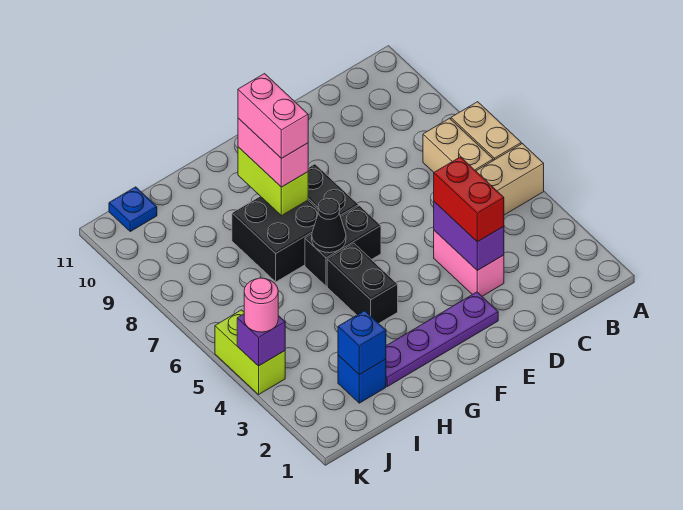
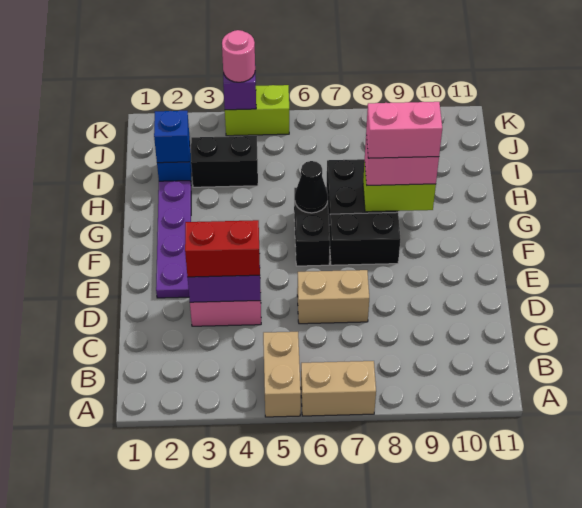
tan brick B6:B7 level 1 -> tan brick D6:D7 level 1
black brick G4:G5 level 1 -> black brick I3:I4 level 1
blue plate J11 level 1 -> none

